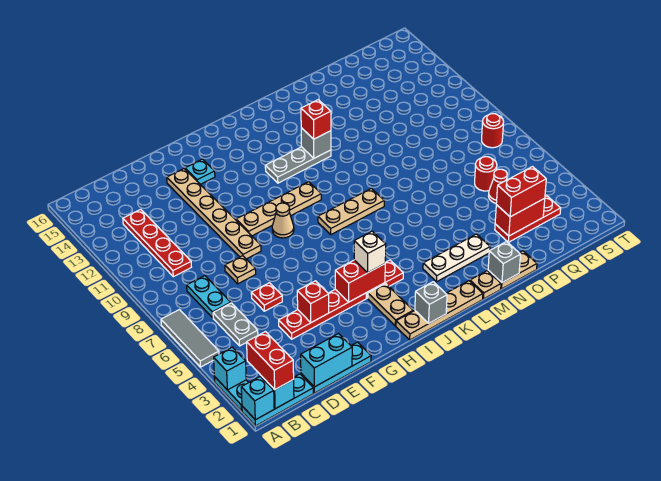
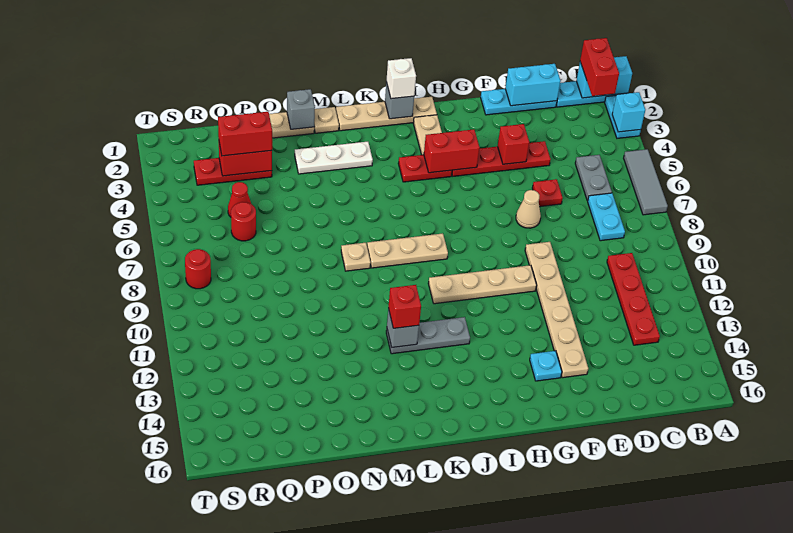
tan plate E8 level 1 -> tan plate M8 level 1
tan cone H9 level 1 -> tan cone F7 level 1
white brick I4 level 3 -> white brick J1 level 3

